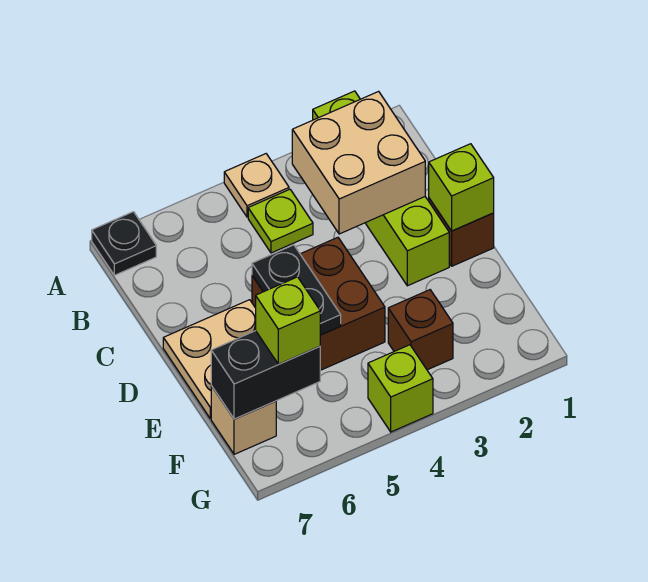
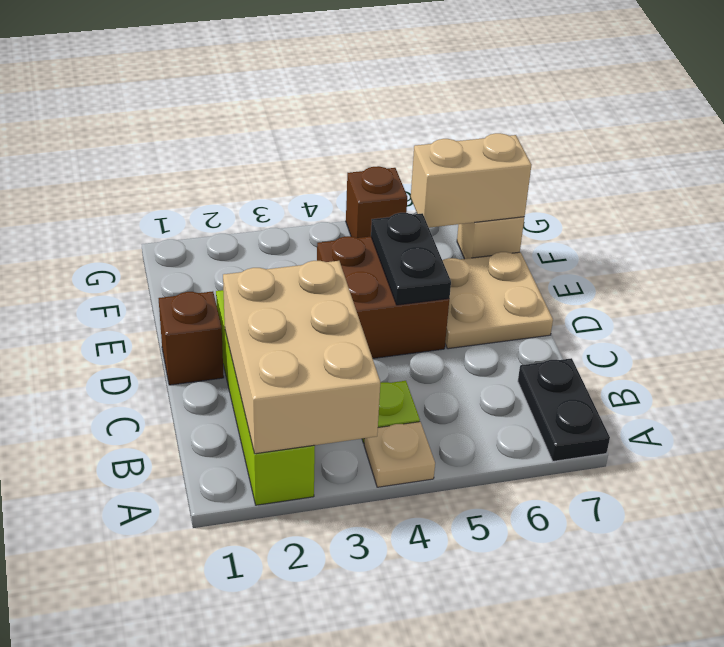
black plate A7 level 1 -> black plate A7:B7 level 1
tan brick B2:C3 level 2 -> tan brick A2:C3 level 2
lime brick D1 level 2 -> none
brown brick F3 level 1 -> brown brick G5 level 1
black brick F6:F7 level 2 -> tan brick F6:F7 level 2
lime brick F6 level 3 -> none
lime brick G4 level 1 -> none

